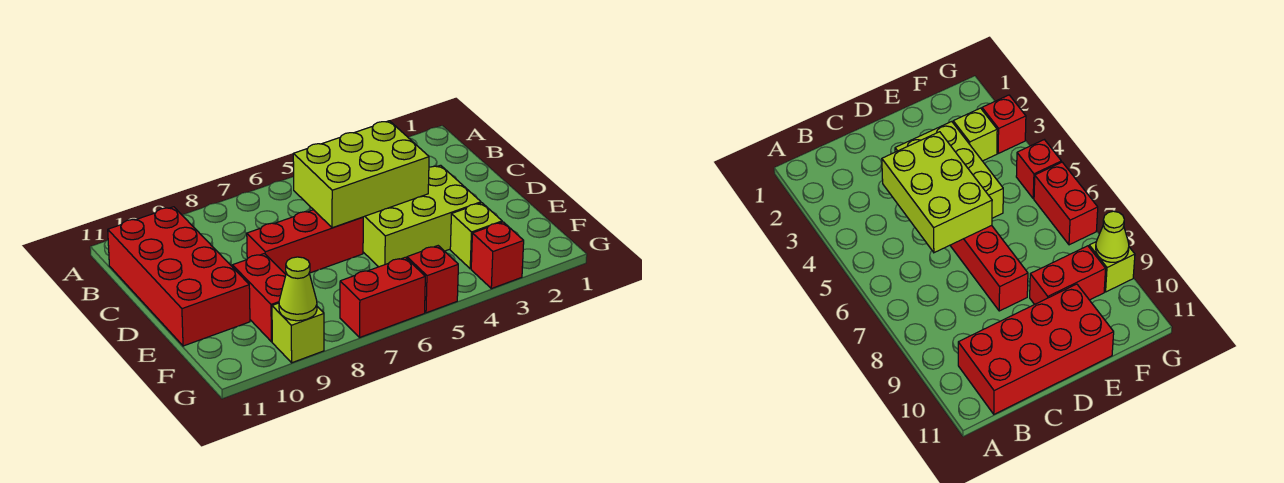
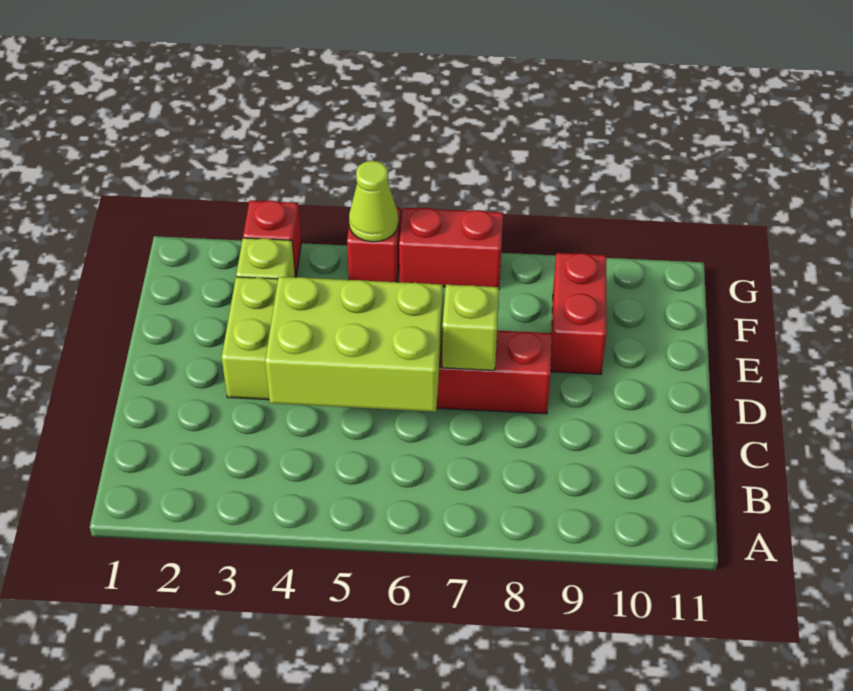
red brick B10:E11 level 1 -> none
lime brick G9 level 1 -> lime brick D7 level 2
lime cone G9 level 2 -> lime cone G5 level 2

